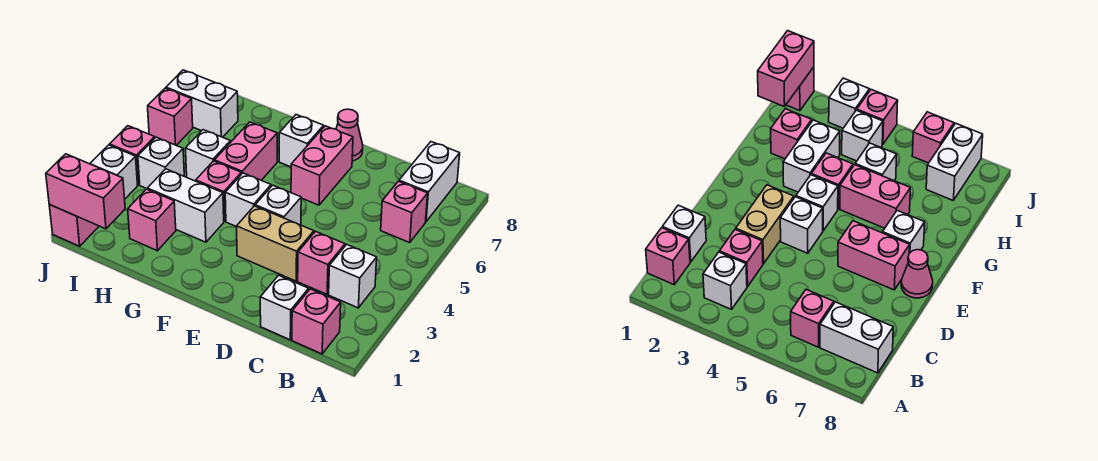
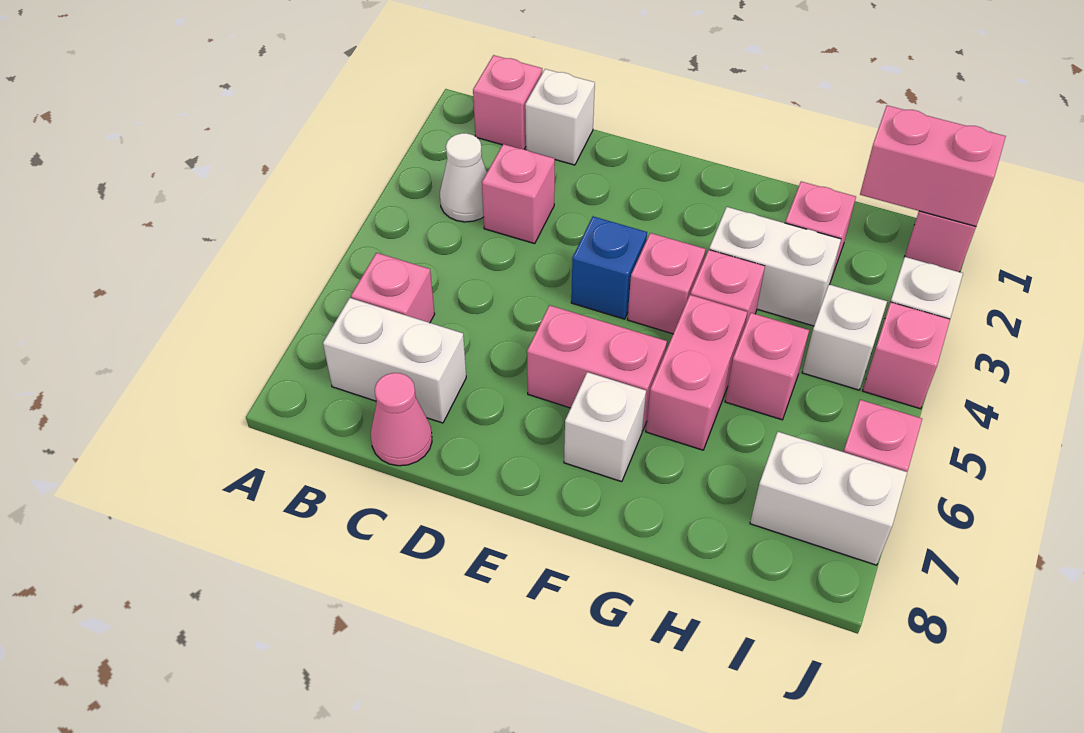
white brick B3 level 1 -> white cone B3 level 1
white brick B7:B8 level 1 -> white brick B7:C7 level 1
tan brick D3:E3 level 1 -> none
white brick E4 level 1 -> blue brick E4 level 1
pink brick E6:E7 level 1 -> pink brick E6:F6 level 1
pink cone E8 level 1 -> pink cone C8 level 1
white brick F4 level 1 -> pink brick F4 level 1
white brick H5 level 1 -> pink brick H5 level 1

